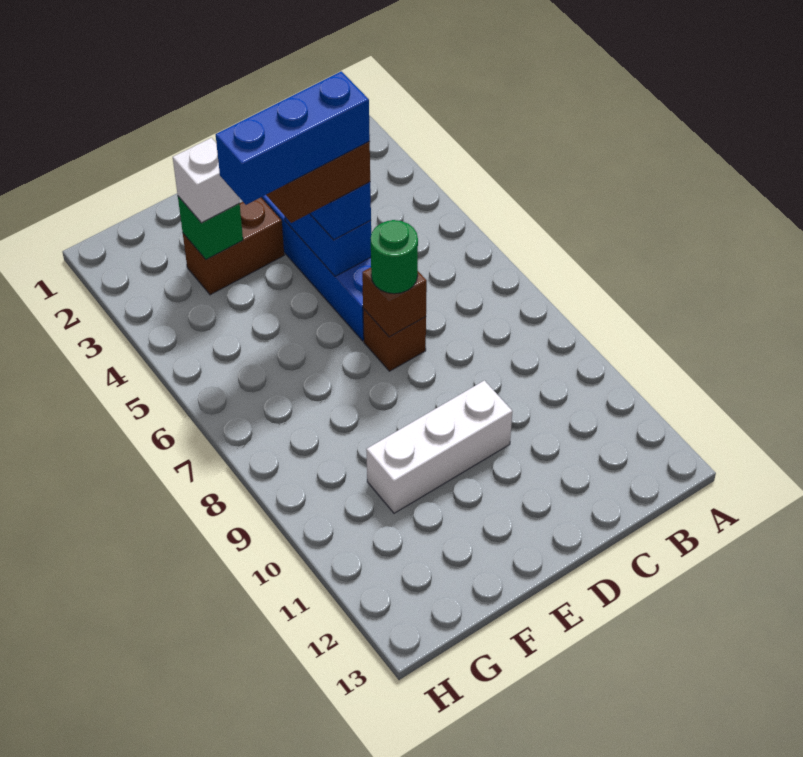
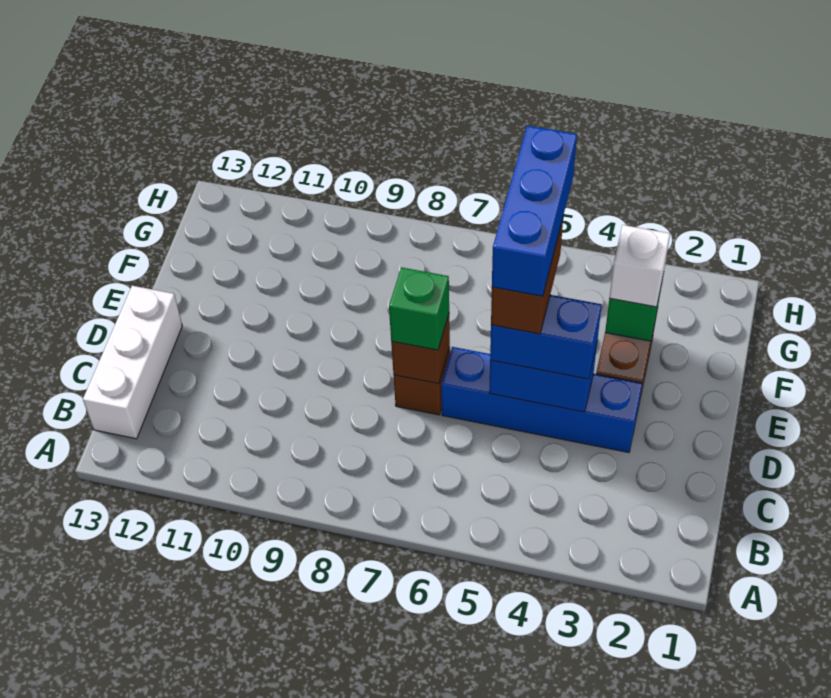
green round brick D7 level 3 -> green brick D7 level 3
white brick D10:F10 level 1 -> white brick B13:D13 level 1

